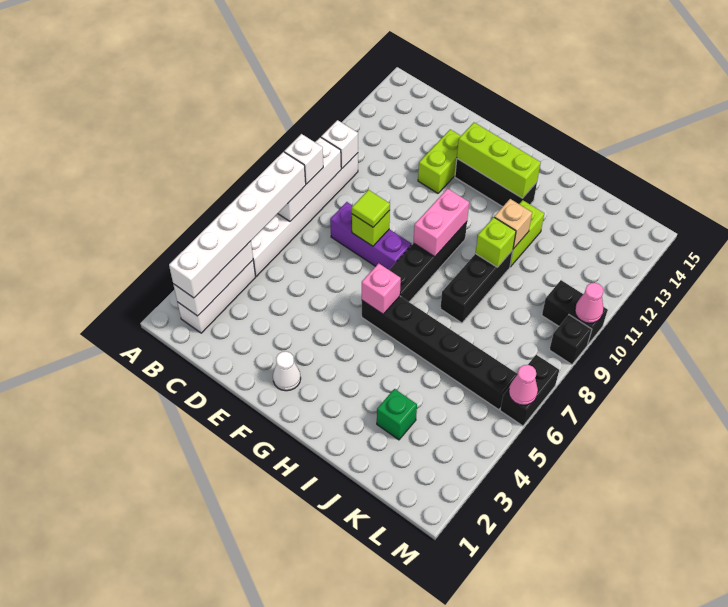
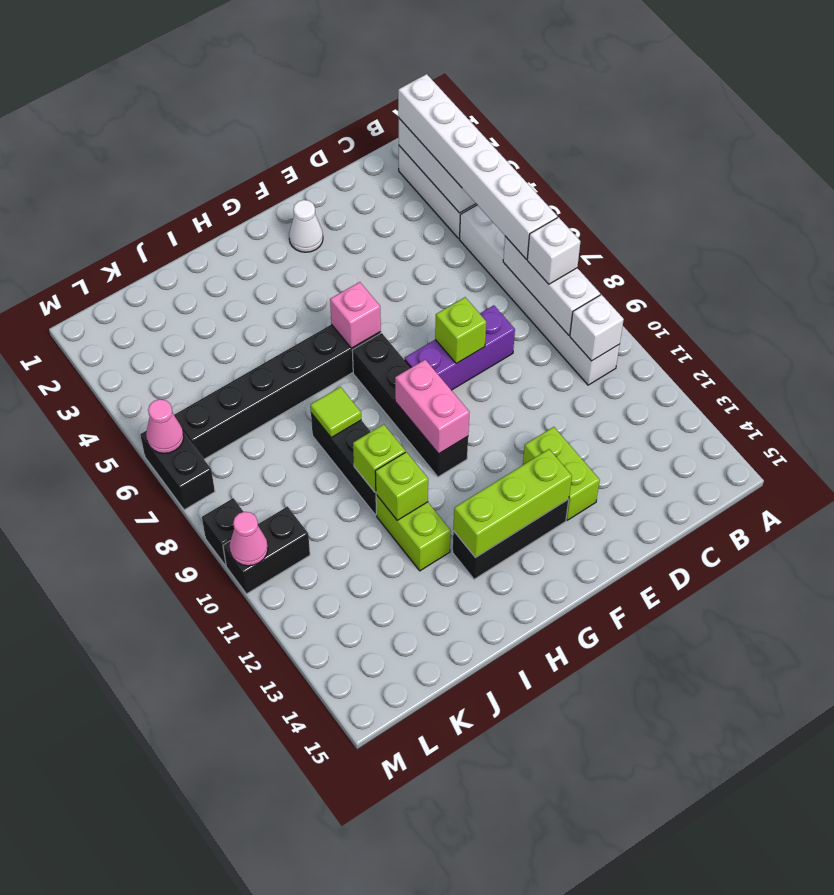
lime tile E8 level 3 -> lime tile I8 level 2
tan brick I11 level 2 -> lime brick I11 level 2
green brick J3 level 1 -> none

